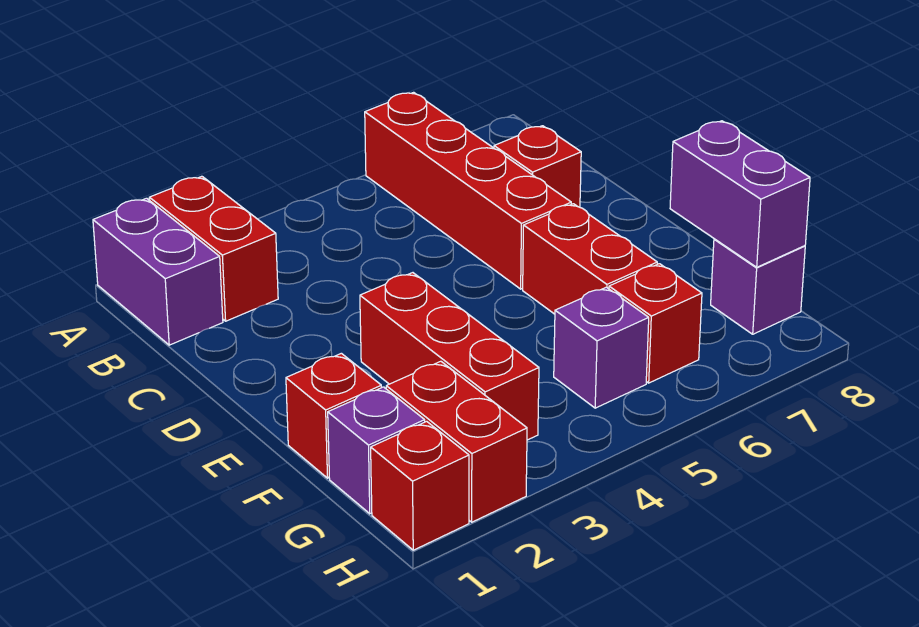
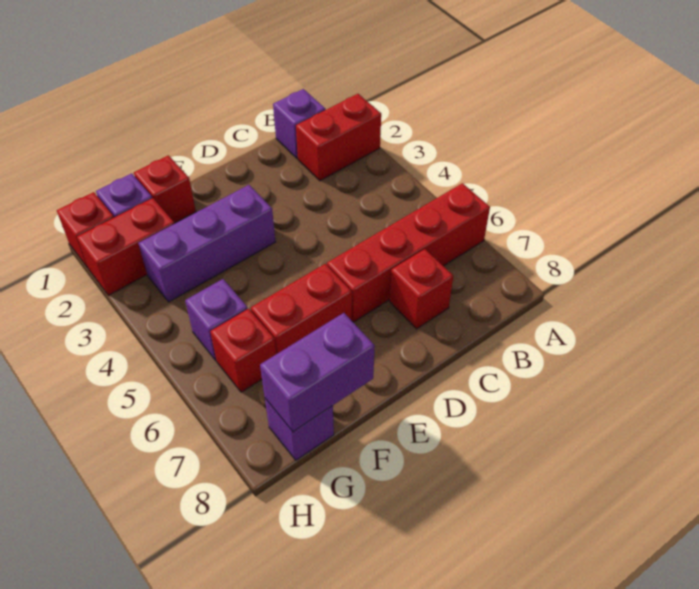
purple brick A1:B1 level 1 -> purple brick B1 level 1
red brick E3:G3 level 1 -> purple brick E3:G3 level 1

